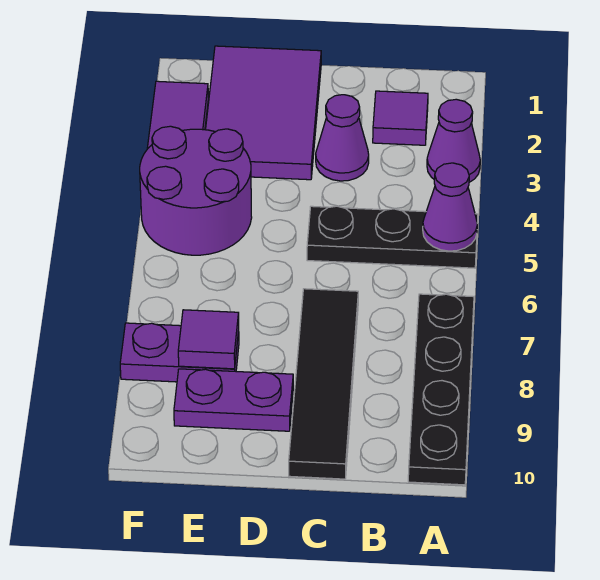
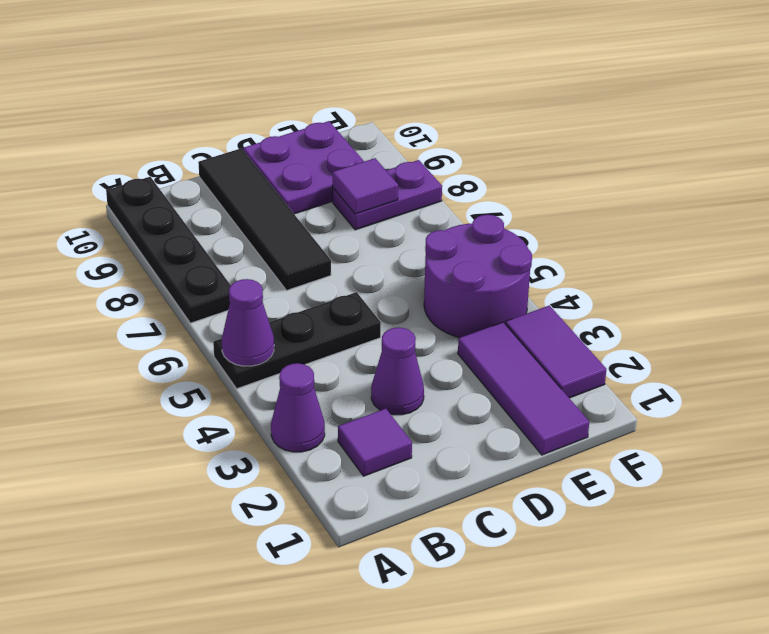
purple tile D1:E3 level 1 -> purple tile E1:E3 level 1
purple plate D9:E9 level 1 -> purple plate D9:E10 level 1

